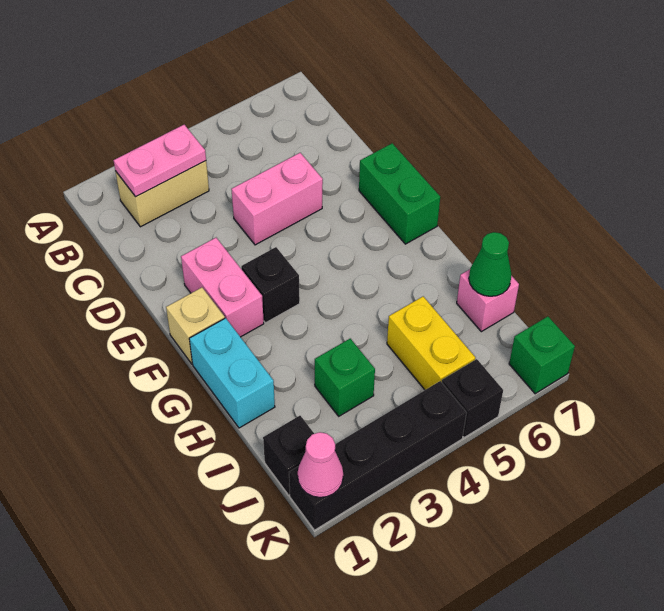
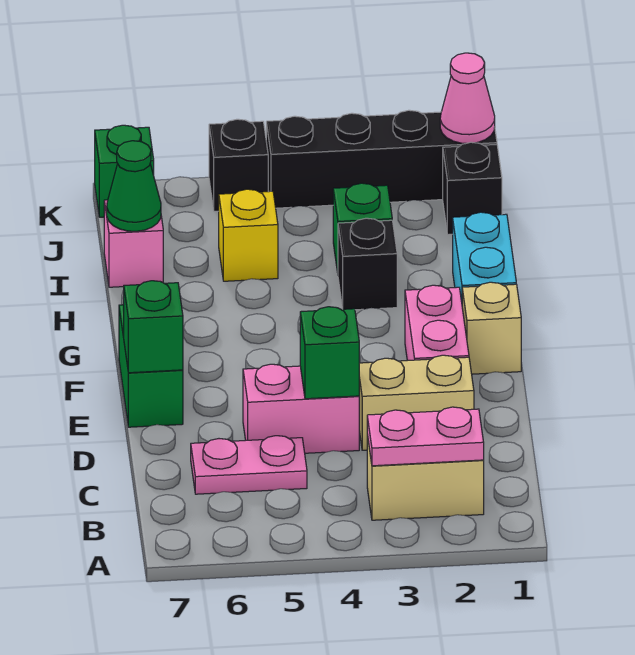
none -> pink plate C5:C6 level 1
none -> tan brick D2:D3 level 1
none -> green brick D4 level 2
none -> green brick E7 level 2
black brick F3 level 1 -> black brick H3 level 1
yellow brick I5:J5 level 1 -> yellow brick I5 level 1

